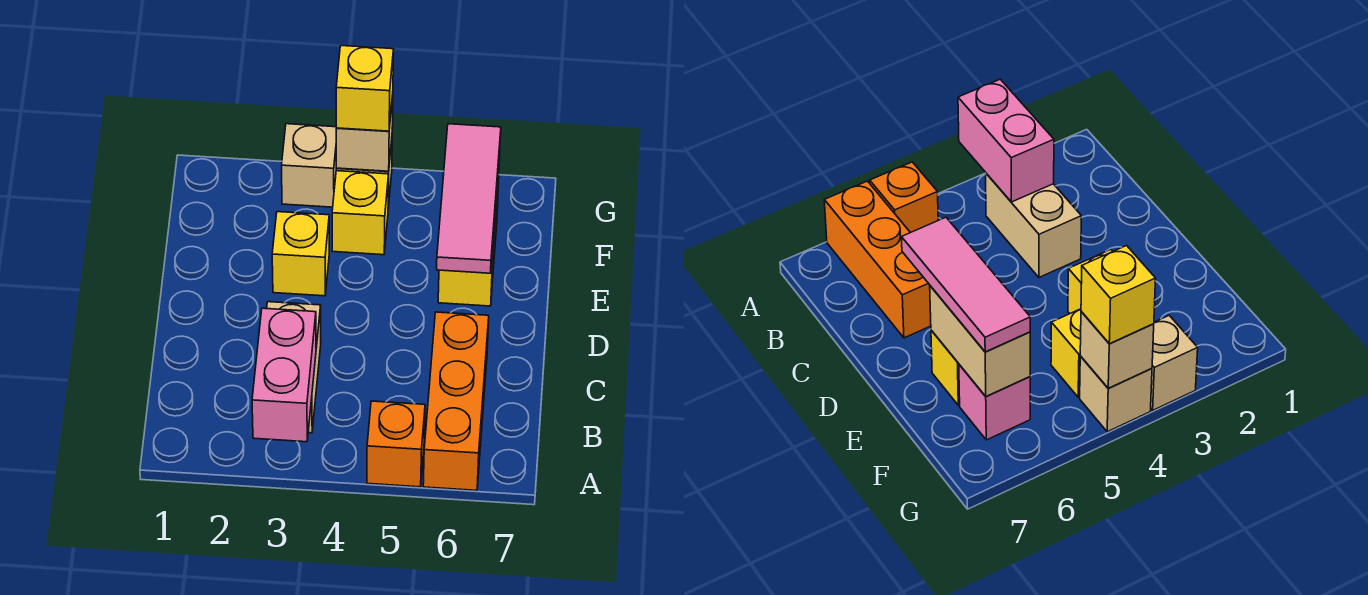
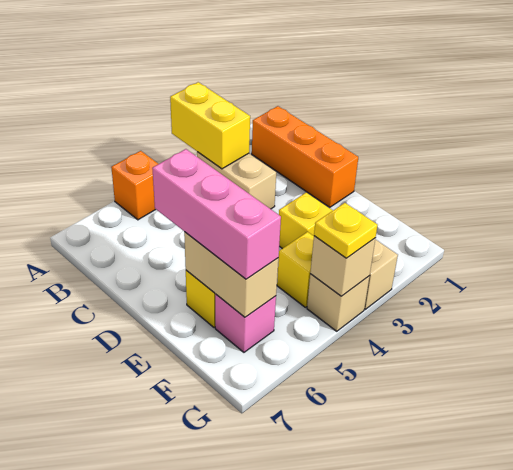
pink brick A3:B3 level 2 -> yellow brick A3:B3 level 2
orange brick A6:C6 level 1 -> orange brick B1:D1 level 1
pink tile D6:F6 level 3 -> pink brick D6:F6 level 3
yellow brick G4 level 3 -> yellow plate G4 level 3

